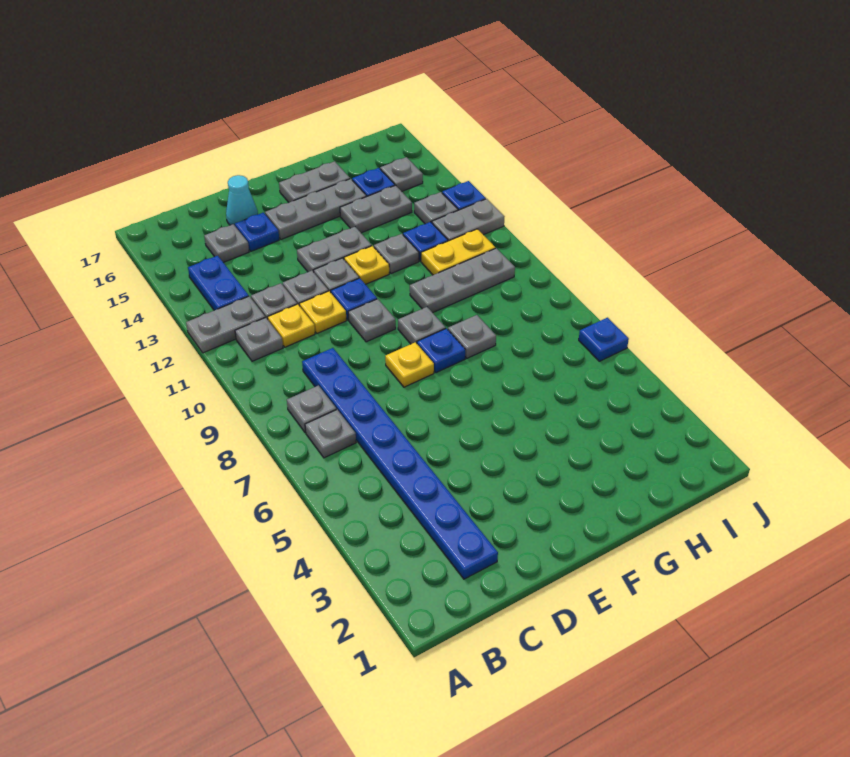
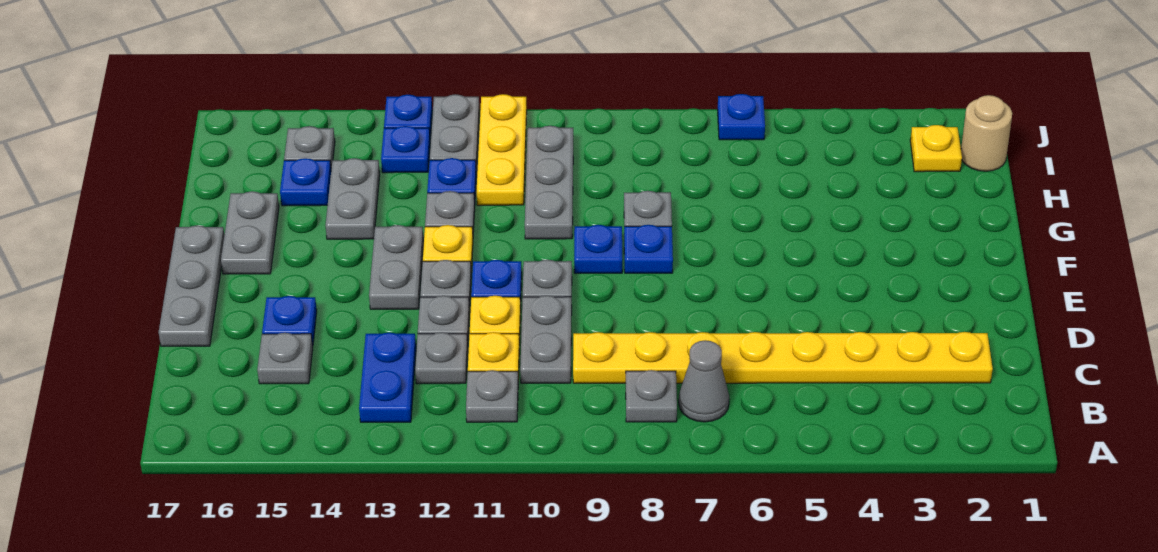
grey plate A12:B12 level 1 -> grey plate C10:D10 level 1
grey plate B7 level 1 -> grey cone B7 level 1
blue plate B13:B14 level 1 -> blue plate B13:C13 level 1
blue plate C2:C9 level 1 -> yellow plate C2:C9 level 1
cyan cone D16 level 1 -> none
yellow plate E8 level 1 -> yellow plate I2 level 1
grey plate E15:G15 level 1 -> grey plate D17:F17 level 1
grey plate F9 level 1 -> blue plate F9 level 1
yellow plate H11:I11 level 1 -> yellow plate H11:J11 level 1
none -> tan round brick I1 level 1
grey plate I13 level 1 -> blue plate I13 level 1

